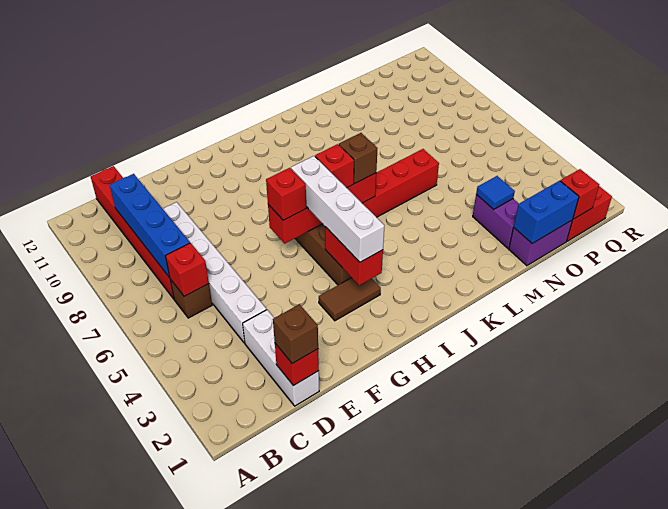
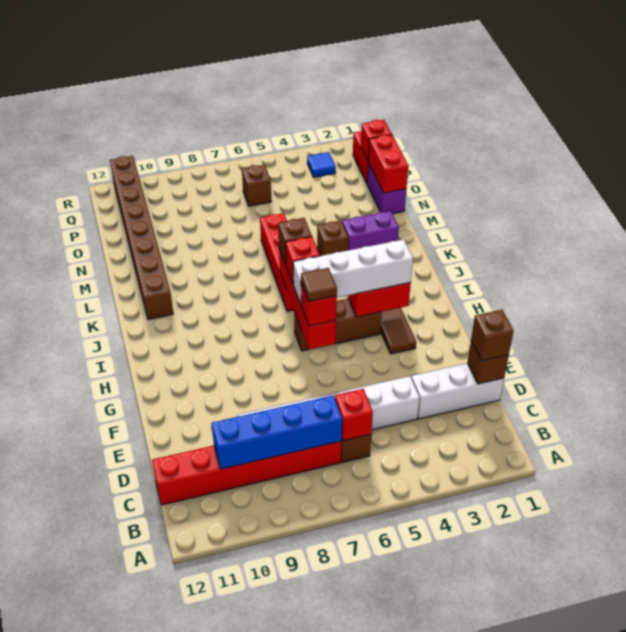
red brick D1 level 2 -> brown brick D1 level 2
none -> brown tile G6 level 4
none -> brown brick K11:R11 level 1
none -> brown brick L4 level 1
blue brick N1:O1 level 2 -> red brick N1:O1 level 2
purple brick N2:N3 level 1 -> purple brick L2:L3 level 1
blue tile N3 level 2 -> blue tile Q3 level 1
none -> brown brick P6 level 1

